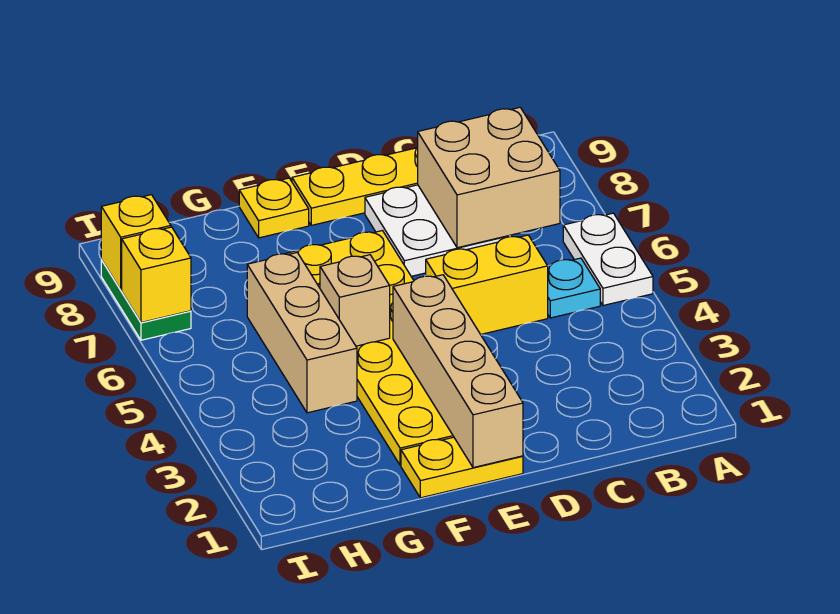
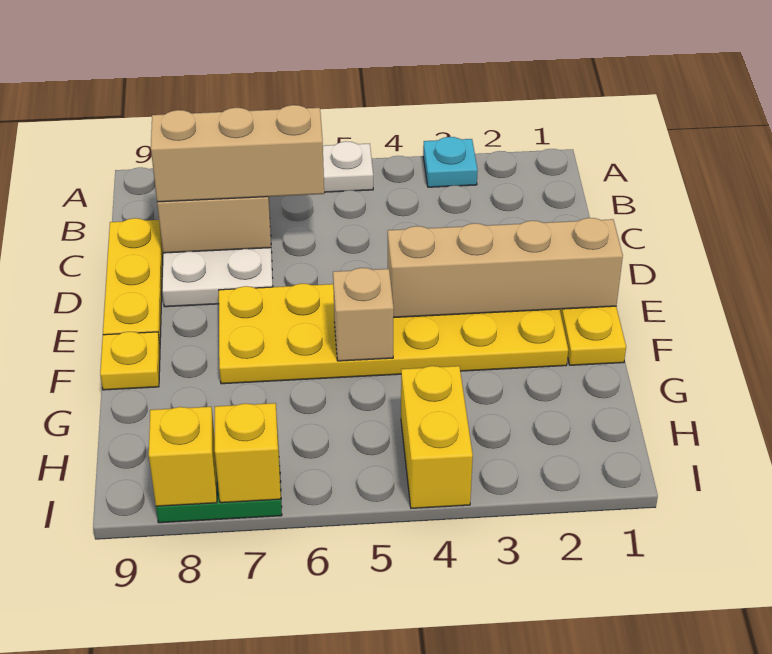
cyan plate B5 level 1 -> cyan plate A3 level 1
yellow brick C5:D5 level 1 -> yellow brick H4:I4 level 1
tan brick G4:G6 level 1 -> tan brick C6:C8 level 3

